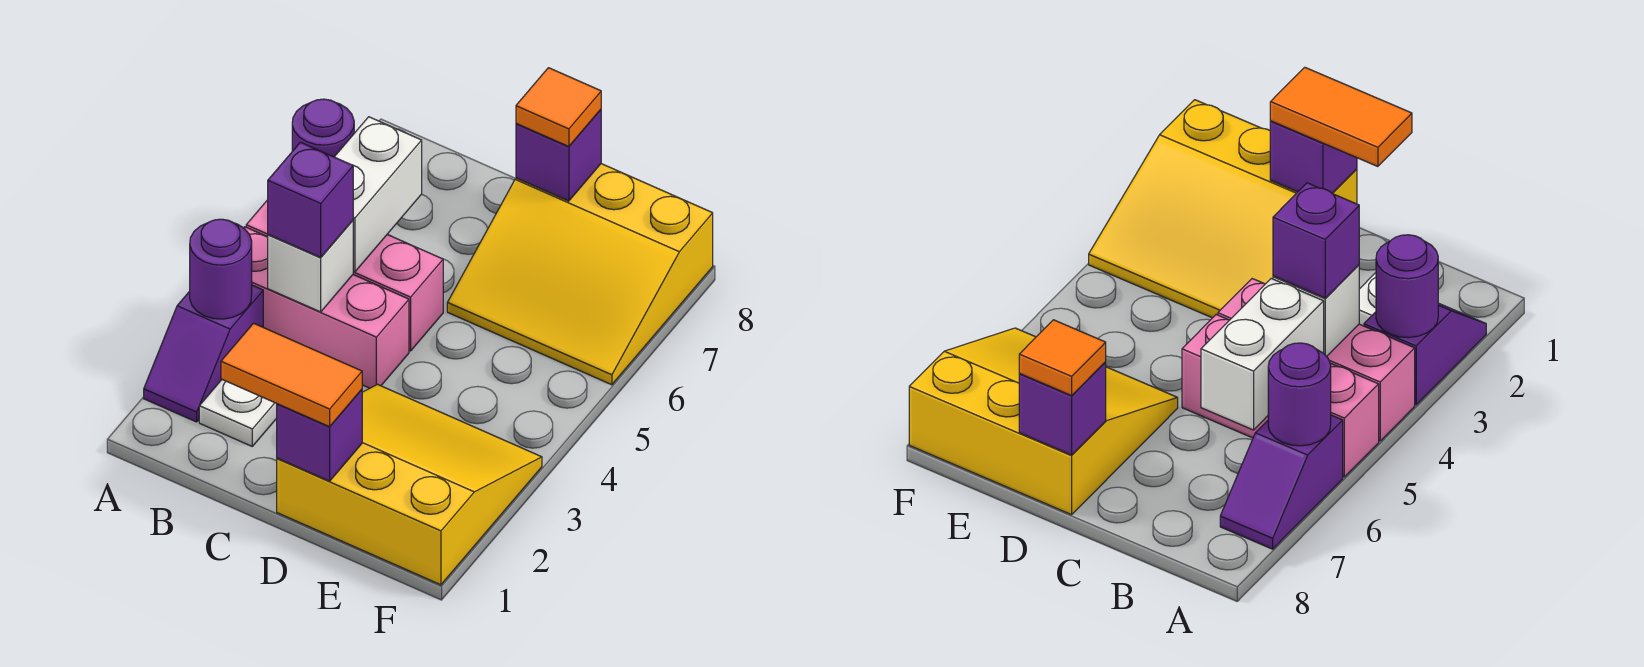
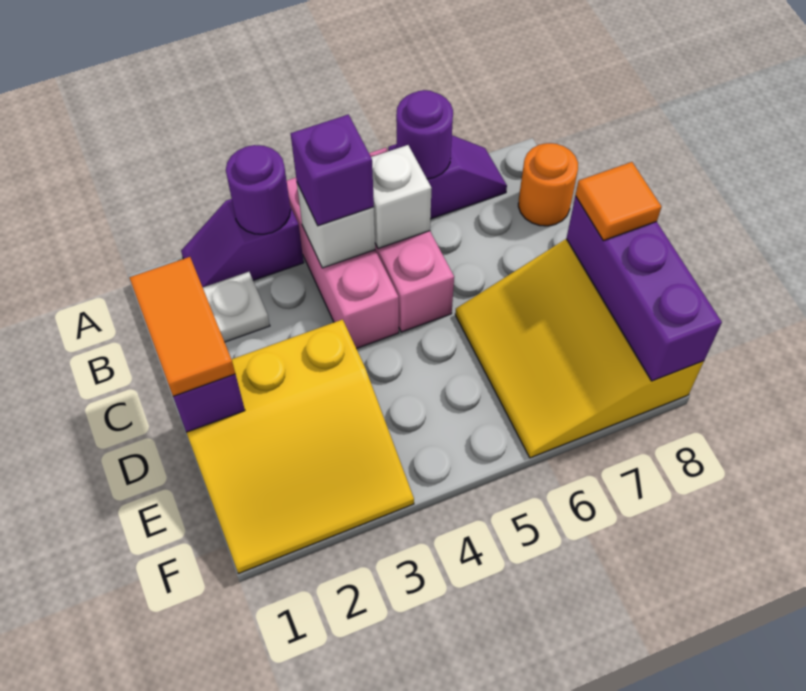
white brick B5:B6 level 2 -> white brick B5 level 2
none -> orange round brick B8 level 1
yellow slope D1:F3 level 1 top 1 -> yellow slope D1:F3 level 1 top D
purple brick D8 level 2 -> purple brick D8:F8 level 2

